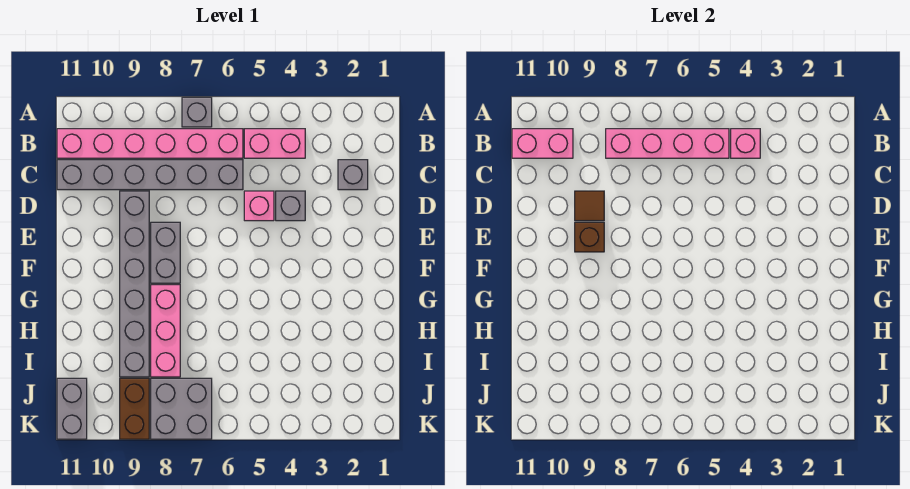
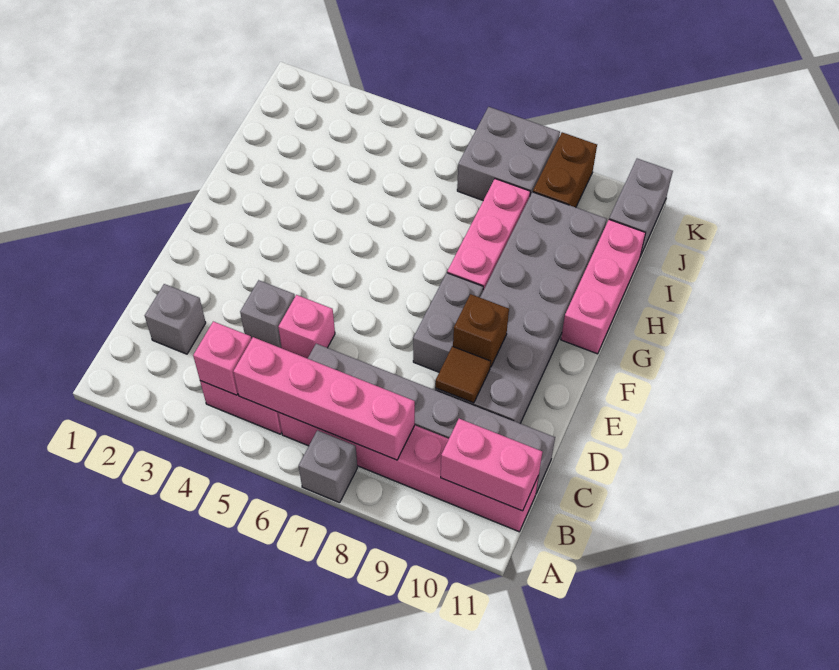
grey brick D9:I9 level 1 -> grey brick D9:I10 level 1
none -> pink brick G11:I11 level 1

